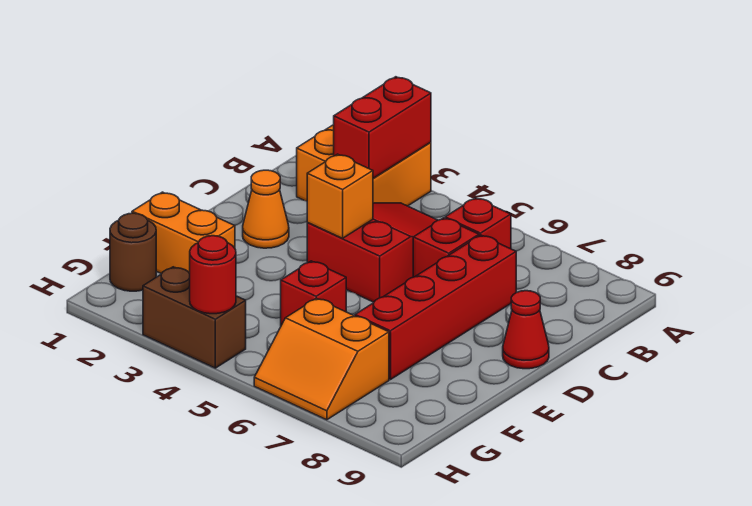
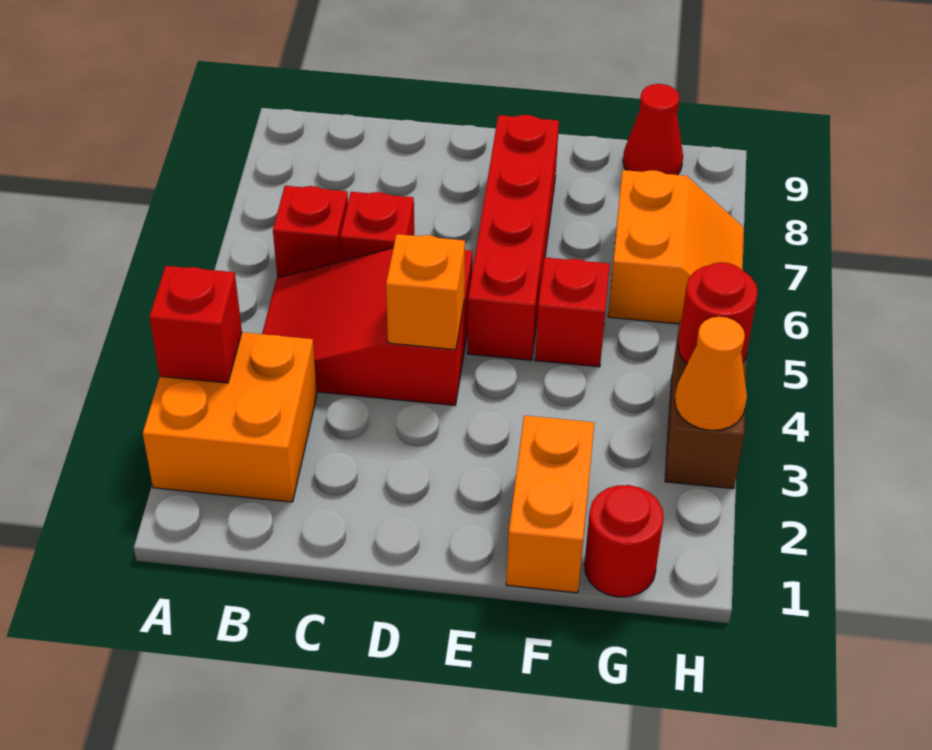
red brick A3:B3 level 2 -> red brick A3 level 2
red brick C7:F7 level 1 -> red brick E5:E8 level 1
orange cone D2 level 1 -> orange cone H3 level 2
red cone D9 level 1 -> red cone G9 level 1
brown round brick G1 level 1 -> red round brick G1 level 1

